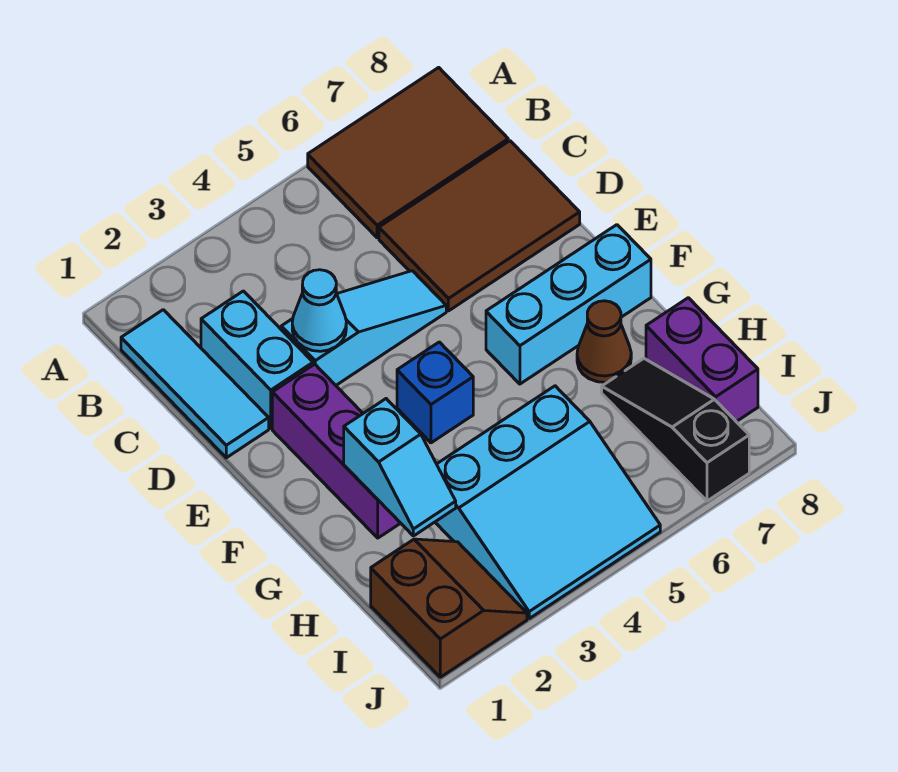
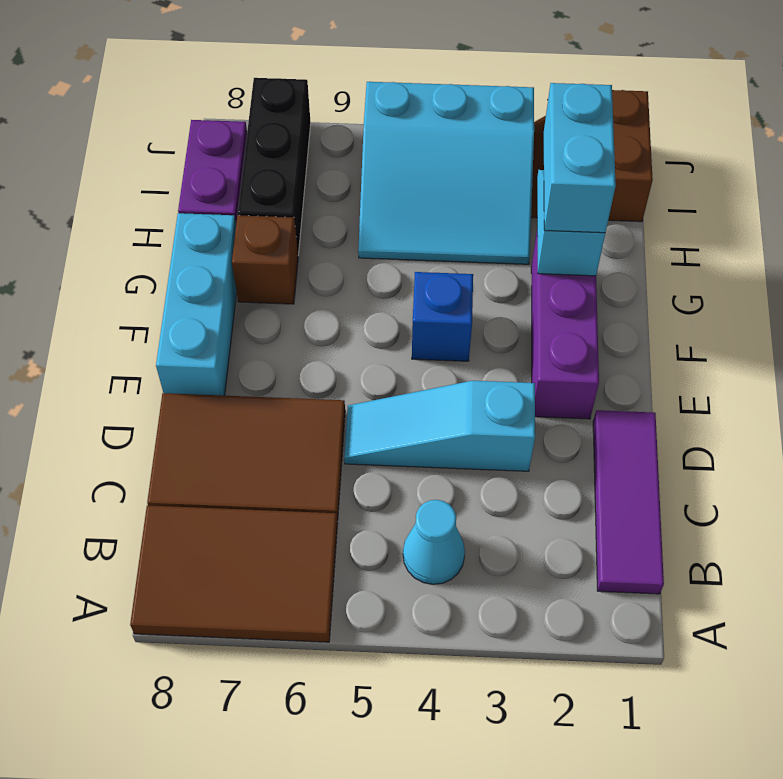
cyan tile B1:D1 level 1 -> purple tile B1:D1 level 1
cyan brick C2:D2 level 1 -> cyan brick G2:H2 level 3
cyan cone D3 level 2 -> cyan cone B4 level 1
cyan brick F6:F8 level 1 -> cyan brick E8:G8 level 1
brown cone G7 level 1 -> brown brick G7 level 1
cyan slope H3:J5 level 1 top H -> cyan slope H3:J5 level 1 top J
black slope H7:J7 level 1 top J -> black brick H7:J7 level 1

